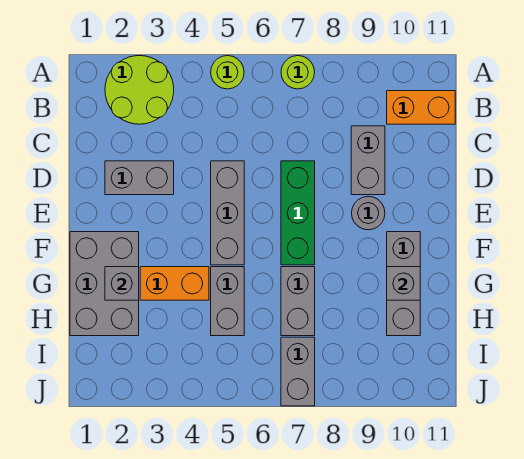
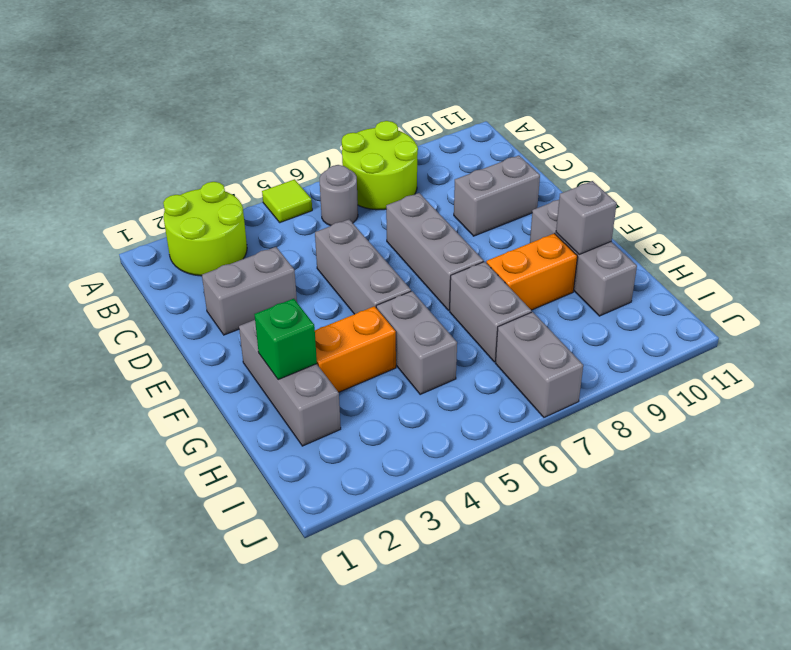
lime round brick A5 level 1 -> lime tile A5 level 1
lime round brick A7 level 1 -> lime round brick A7:B8 level 1
orange brick B10:B11 level 1 -> orange brick G8:G9 level 1
grey brick C9:D9 level 1 -> grey brick D9:D10 level 1
green brick D7:F7 level 1 -> grey brick D7:F7 level 1
grey round brick E9 level 1 -> grey round brick B6 level 1
grey brick F1:H2 level 1 -> grey brick F2:H2 level 1
grey brick G2 level 2 -> green brick G2 level 2

